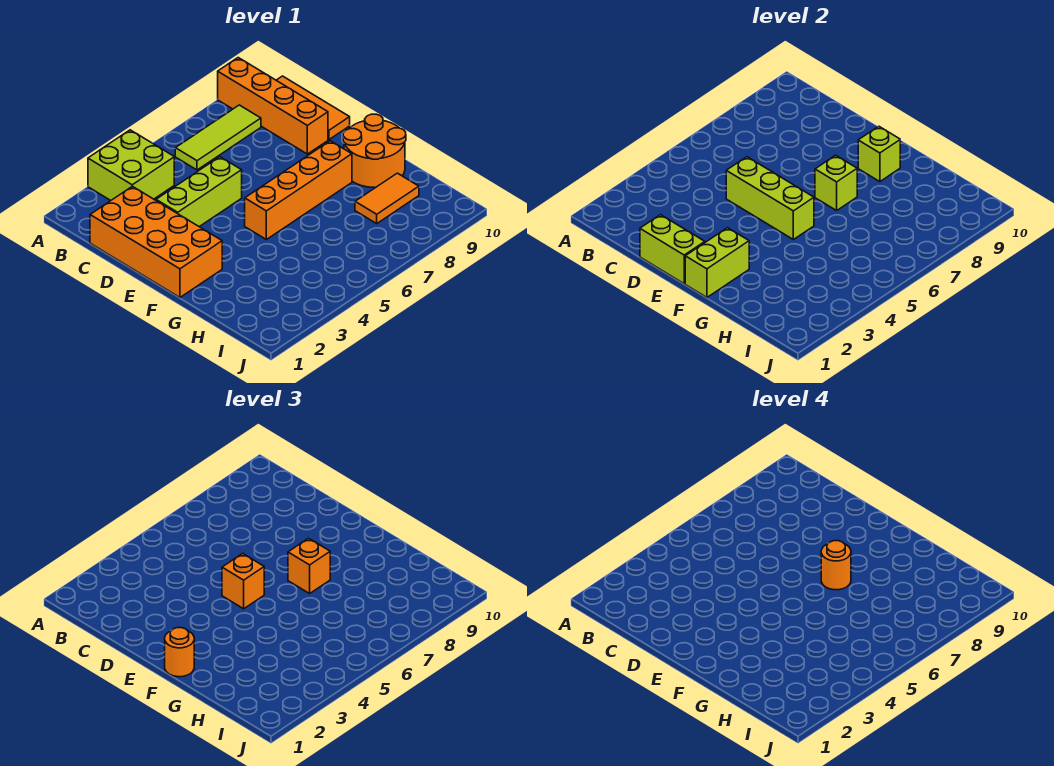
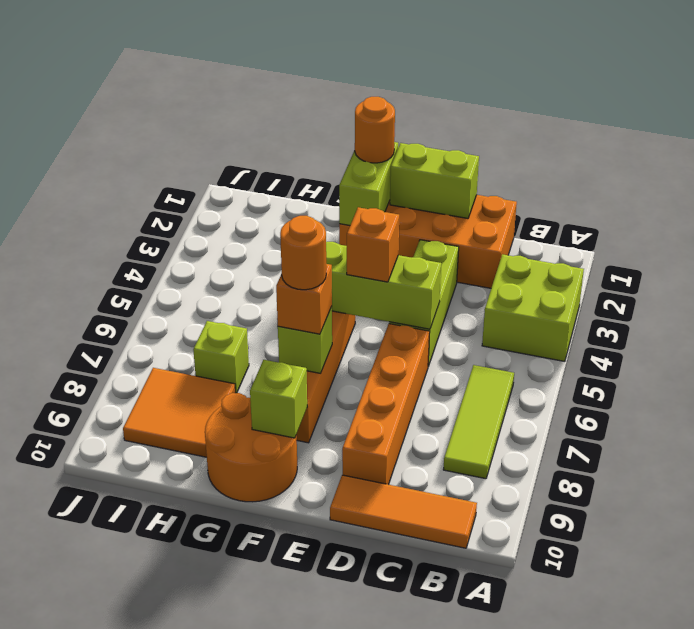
orange brick A9:D9 level 1 -> orange brick D6:D9 level 1
none -> lime brick H7 level 1
orange tile H8:H9 level 1 -> orange tile H8:I9 level 1

